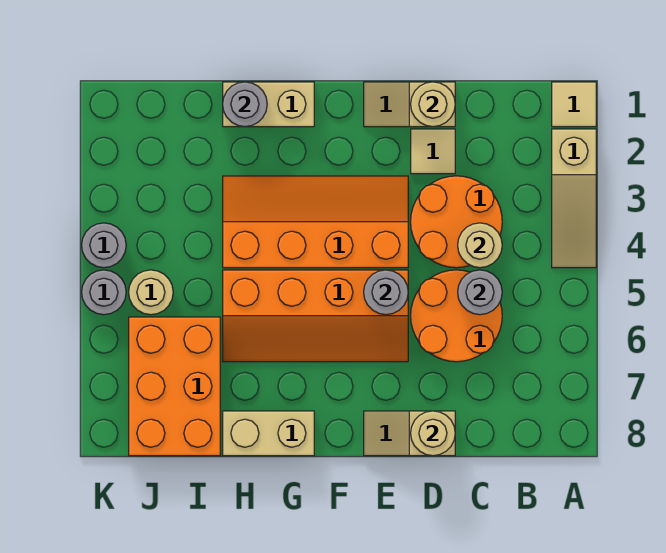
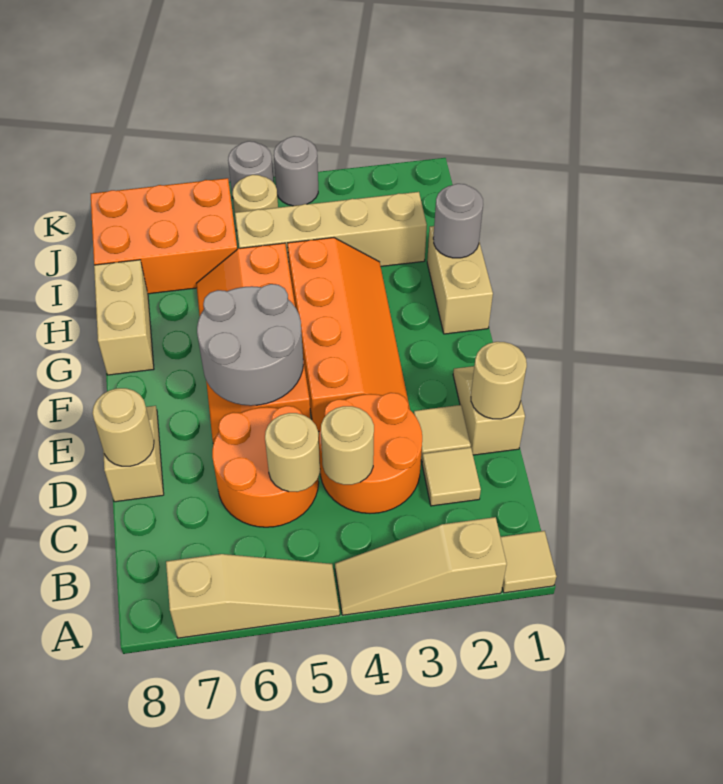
none -> tan slope A5:A7 level 1 top 7
none -> tan tile C2 level 1
grey round brick C5 level 2 -> tan round brick C5 level 2
grey round brick E5 level 2 -> grey round brick E5:F6 level 2
none -> tan brick I2:I5 level 1

